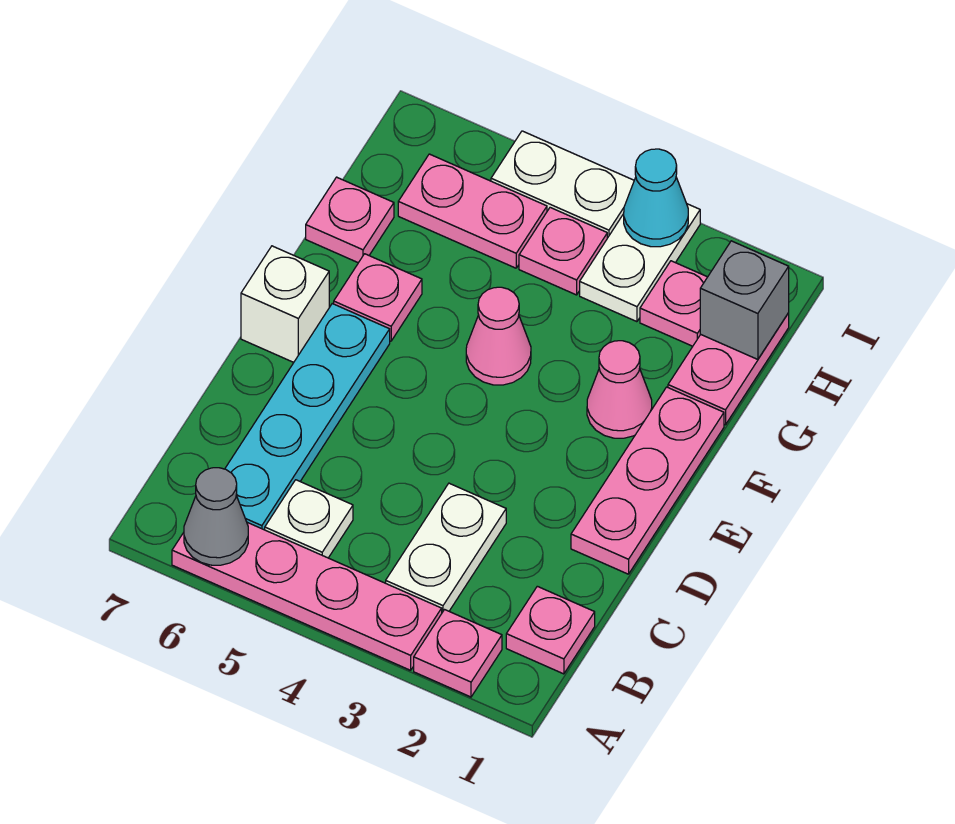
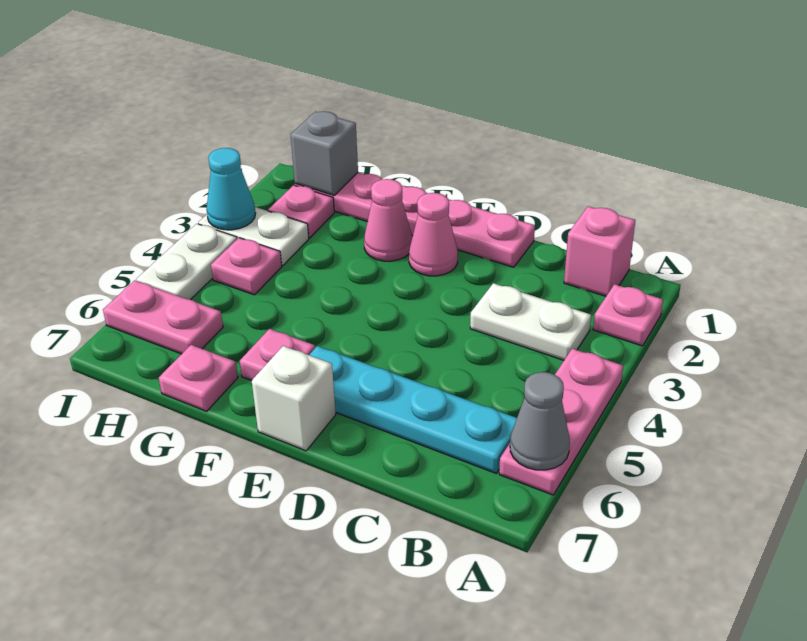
pink plate A3:A6 level 1 -> pink plate A4:A6 level 1
pink plate B1 level 1 -> pink brick B1 level 1
white plate B5 level 1 -> none
pink cone F4 level 1 -> pink cone E2 level 1
pink plate H5:H6 level 1 -> pink plate H6:I6 level 1

